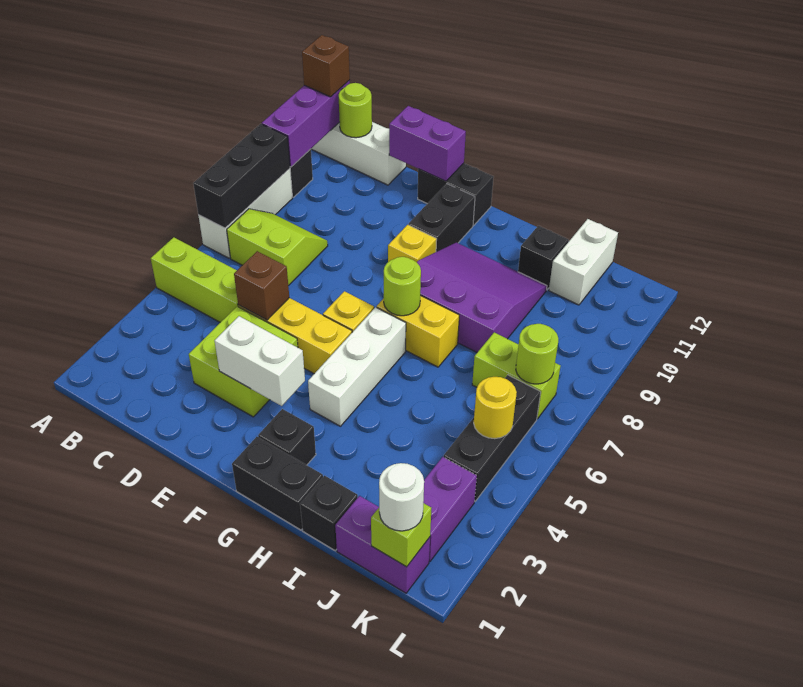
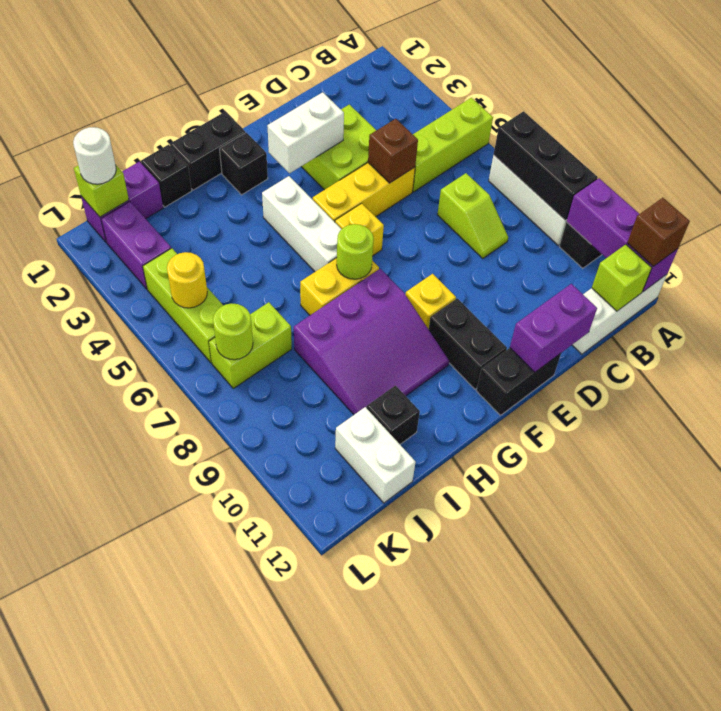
lime slope B7:C8 level 1 top 7 -> lime slope C7:C8 level 1 top 7
lime round brick B12 level 2 -> lime brick B12 level 2
black brick K4:K6 level 1 -> lime brick K4:K6 level 1

